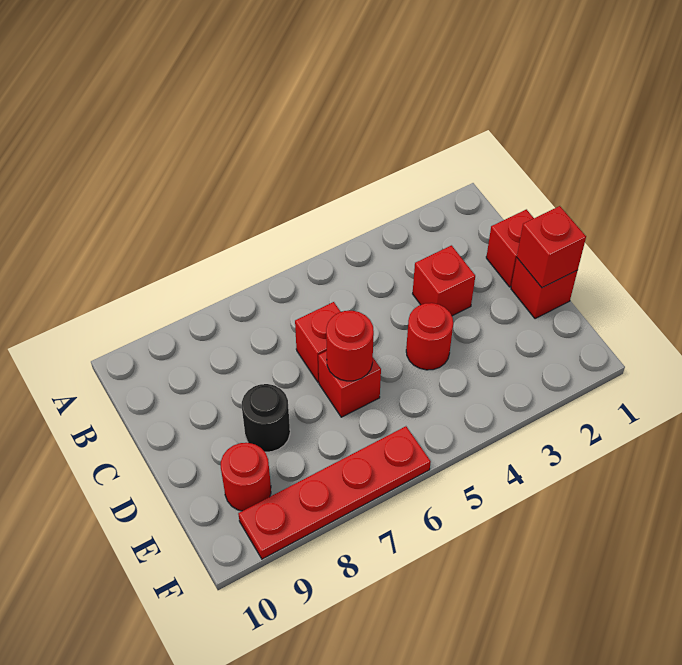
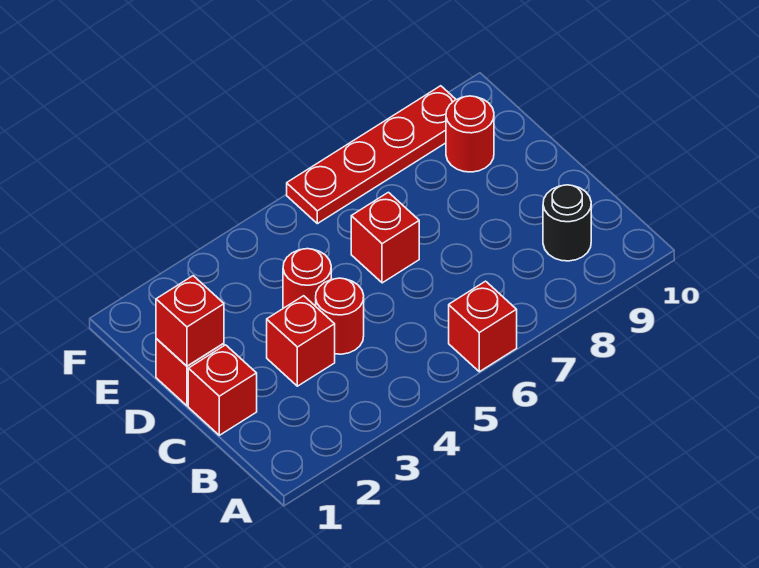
red brick C6 level 1 -> red brick A6 level 1
red round brick D6 level 2 -> red round brick C4 level 1
black round brick D8 level 1 -> black round brick B9 level 1

